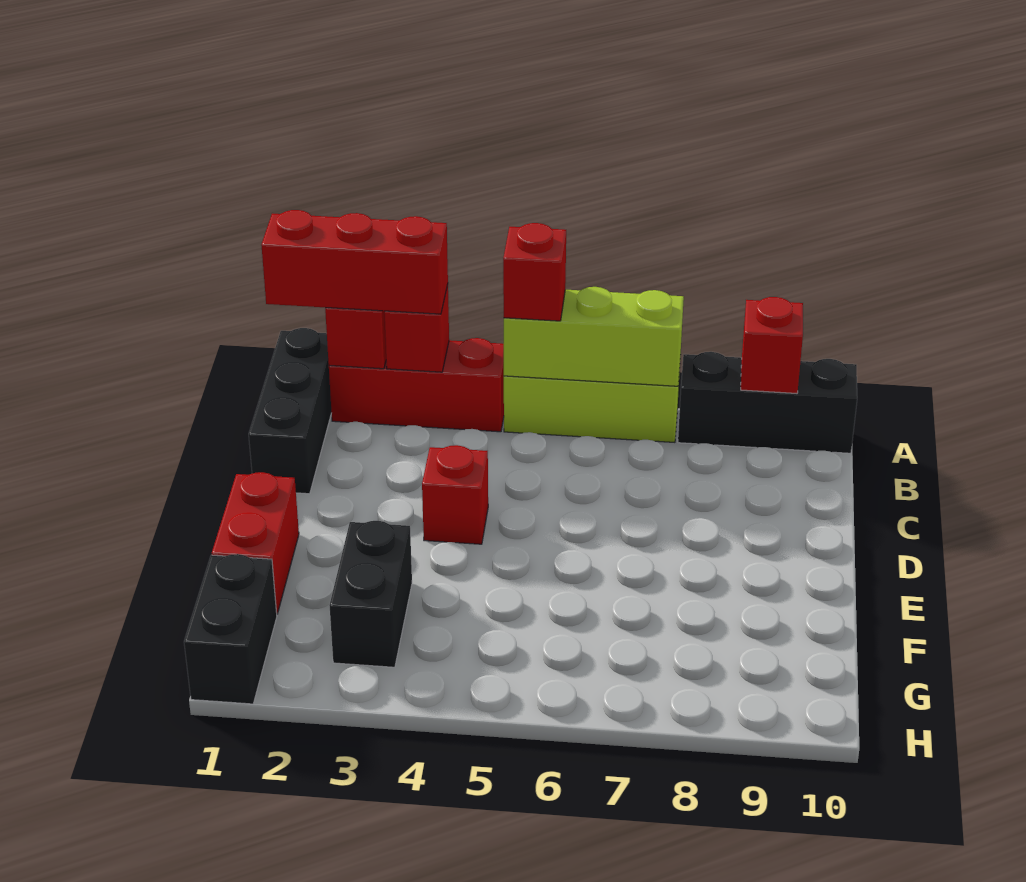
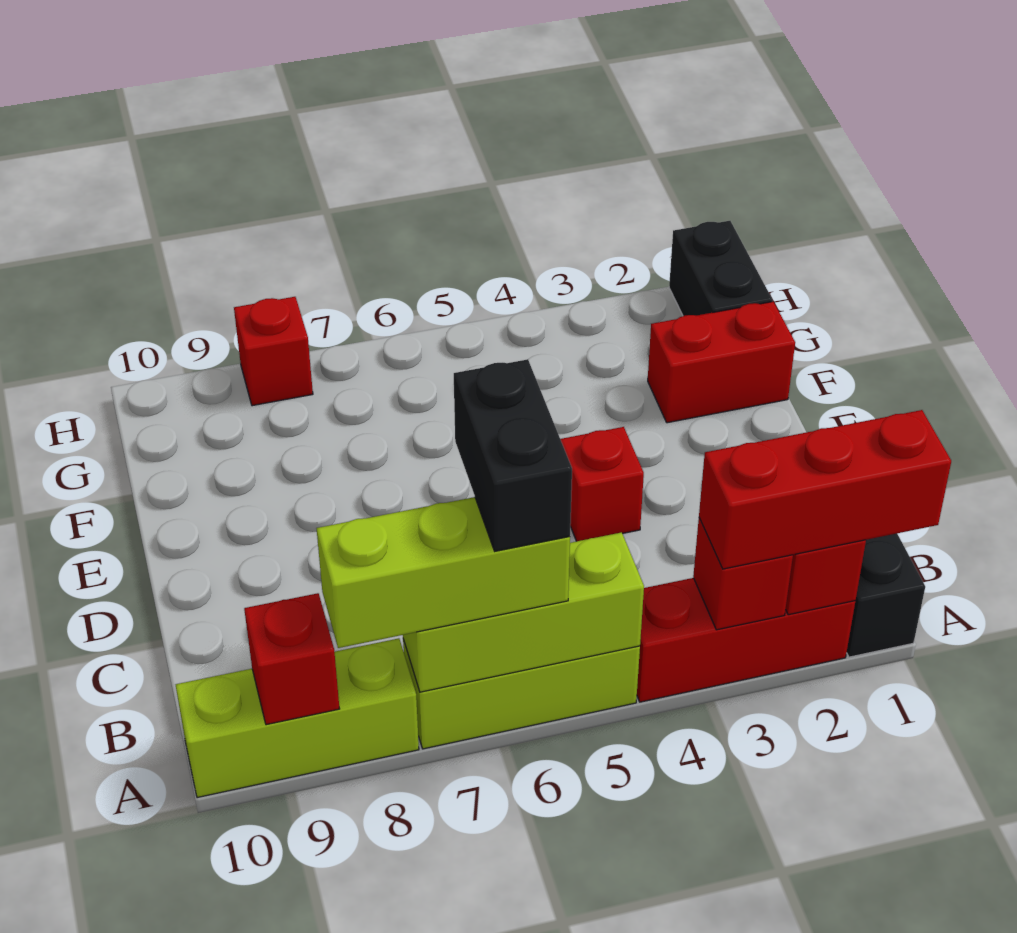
red brick A5 level 3 -> red brick H8 level 1
none -> lime brick A6:A8 level 3
black brick A8:A10 level 1 -> lime brick A8:A10 level 1
red brick E1:F1 level 1 -> red brick F1:F2 level 1
black brick F3:G3 level 1 -> black brick A6:B6 level 4

